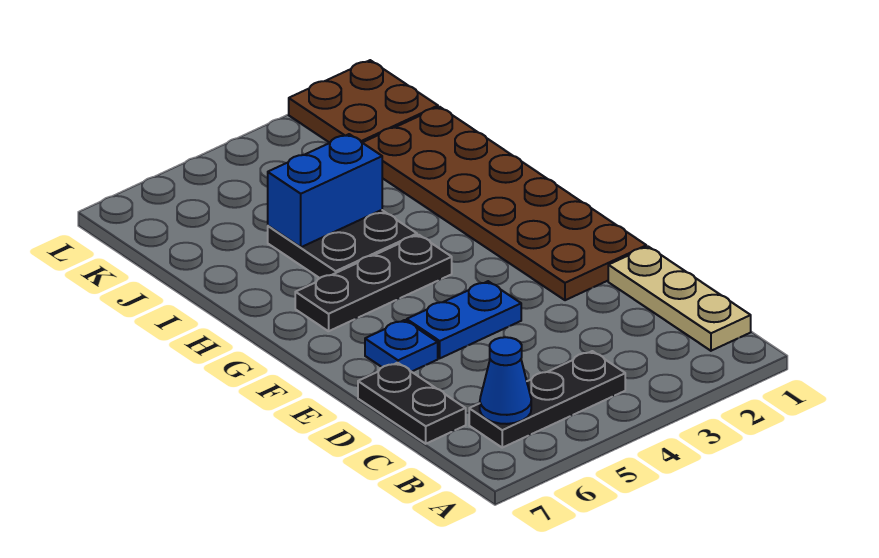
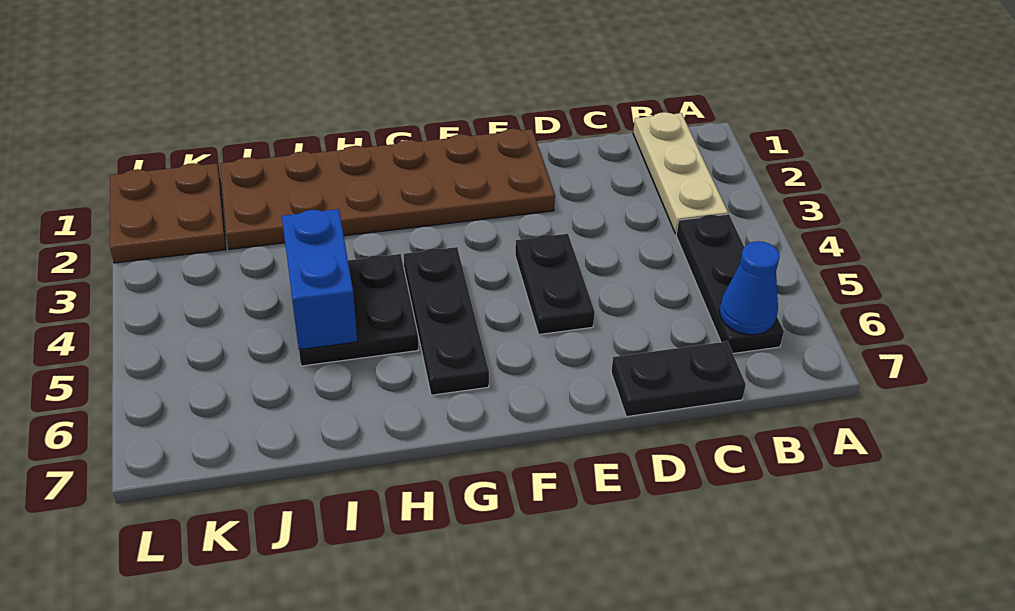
tan plate B1:D1 level 1 -> tan plate B1:B3 level 1
blue plate E4:E5 level 1 -> black plate E4:E5 level 1
blue plate E6 level 1 -> none

